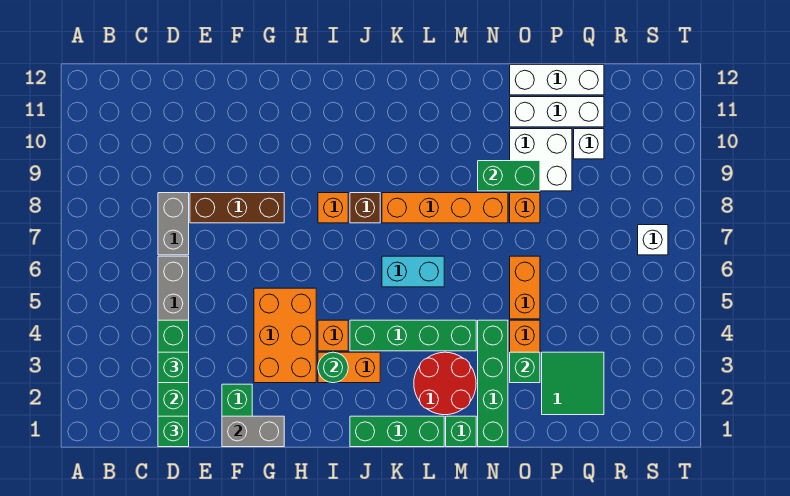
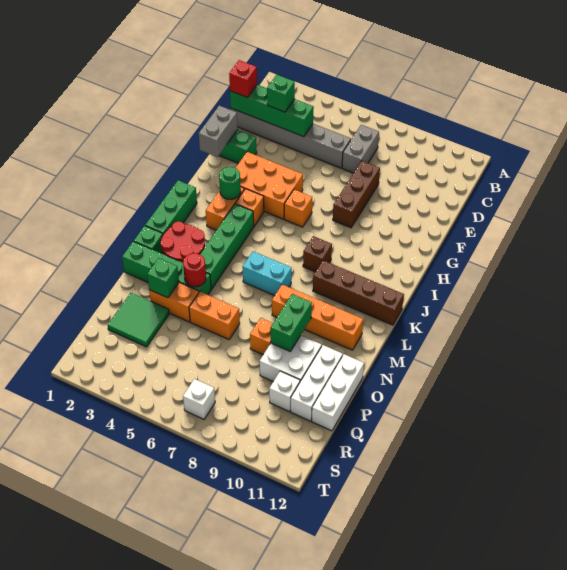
green brick D1 level 3 -> red brick D1 level 3
grey brick D7:D8 level 1 -> grey brick C7:D7 level 1
orange brick I8 level 1 -> orange brick H6 level 1
cyan brick K6:L6 level 1 -> cyan brick L6:L7 level 1
orange brick K8:N8 level 1 -> orange brick M8:M11 level 1
none -> brown brick K9:K12 level 1
none -> red round brick N4 level 2

